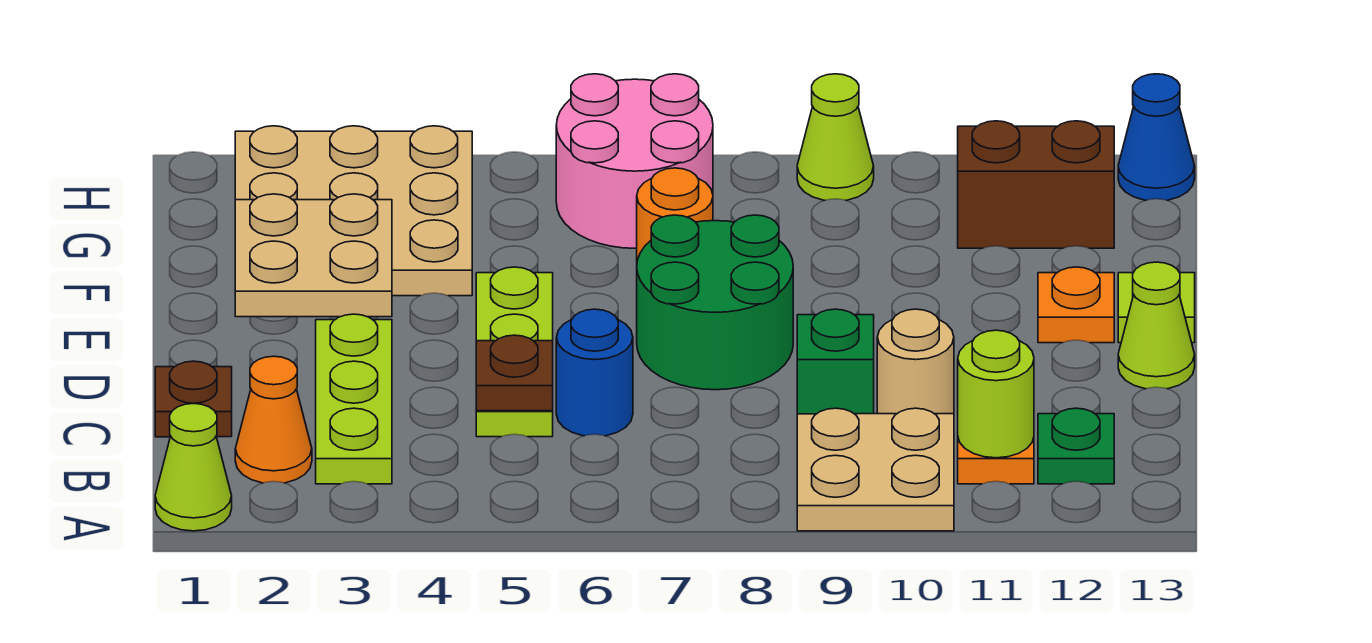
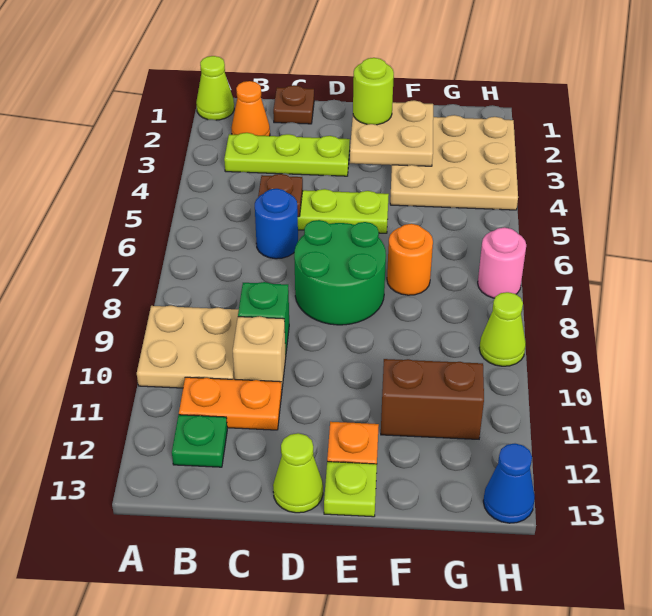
lime round brick B11 level 2 -> lime round brick E2 level 3
tan round brick C10 level 1 -> tan brick C10 level 1
pink round brick G6:H7 level 1 -> pink round brick H7 level 1
brown brick G11:G12 level 1 -> brown brick F11:G11 level 1

